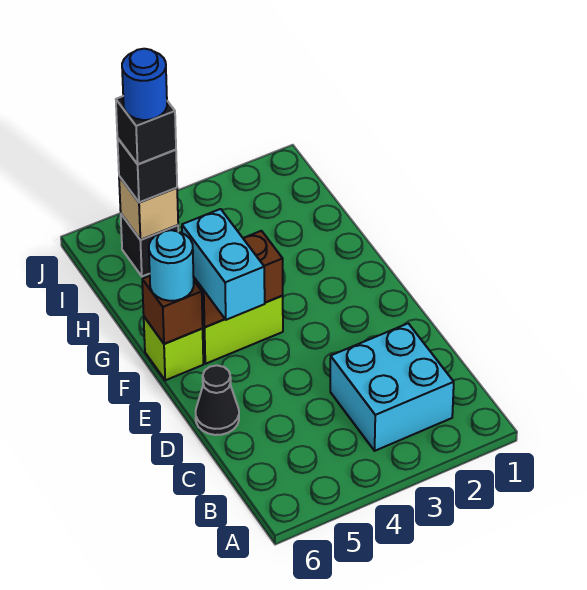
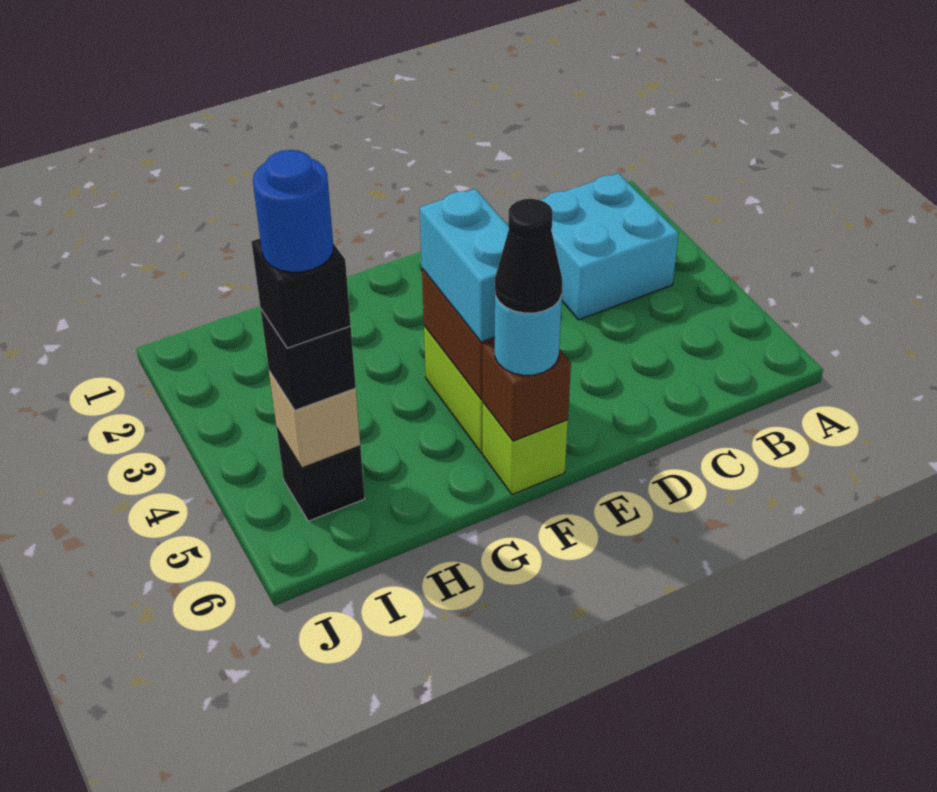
black cone D6 level 1 -> black cone F6 level 4
cyan brick E5:F5 level 3 -> cyan brick F4:F5 level 3

